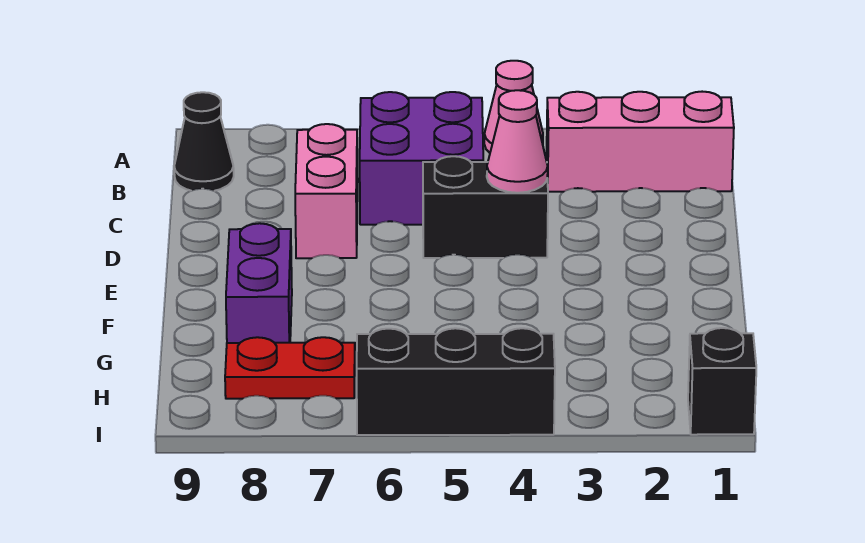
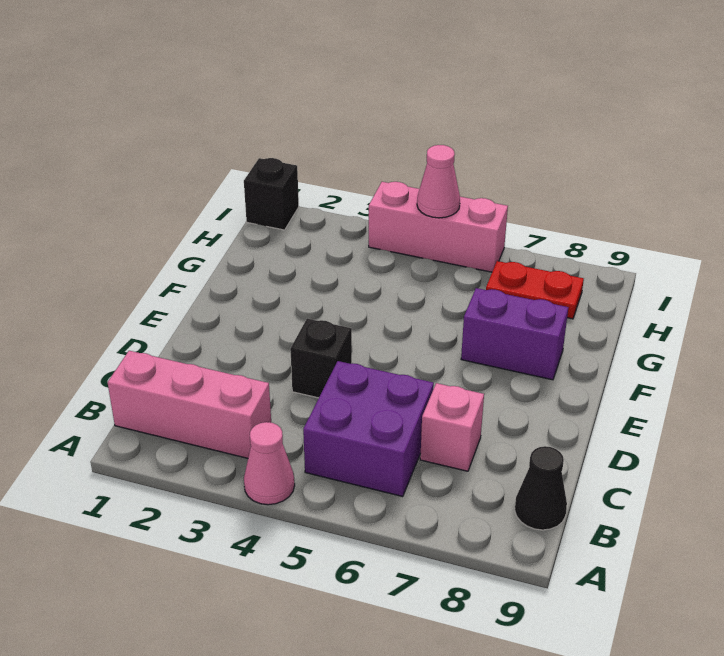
pink brick C7:D7 level 1 -> pink brick C7 level 1
black brick D4:D5 level 1 -> black brick D4 level 1
pink cone D4 level 2 -> pink cone I5 level 2
purple brick F8:G8 level 1 -> purple brick F7:F8 level 1
black brick I4:I6 level 1 -> pink brick I4:I6 level 1

